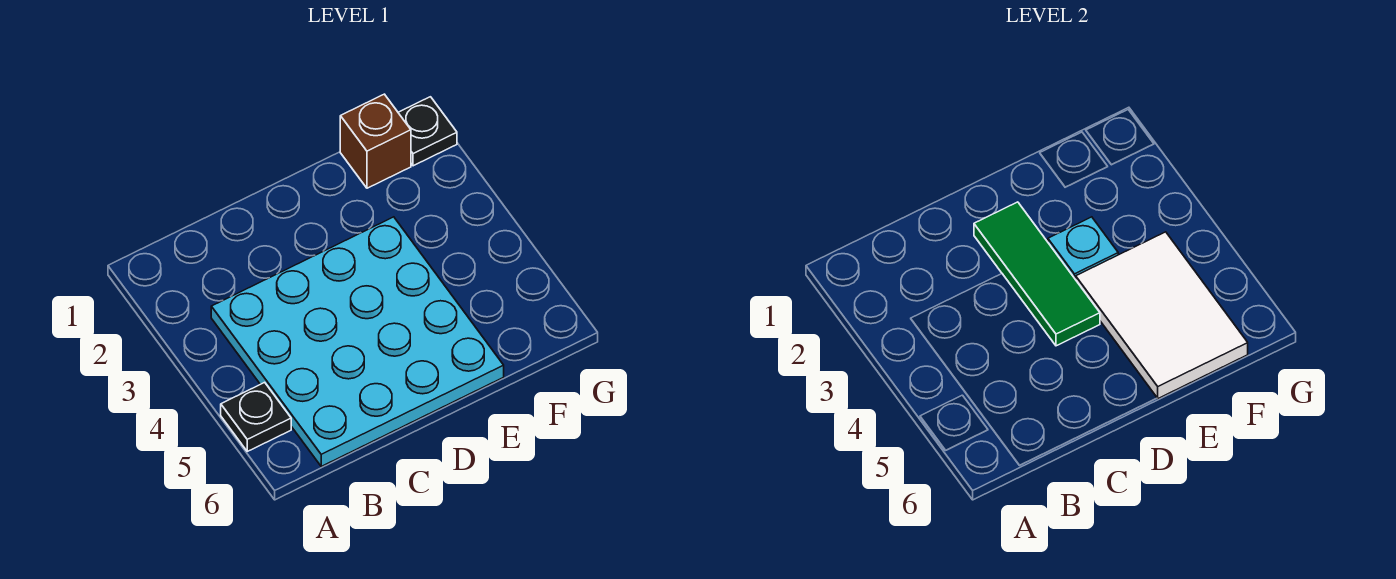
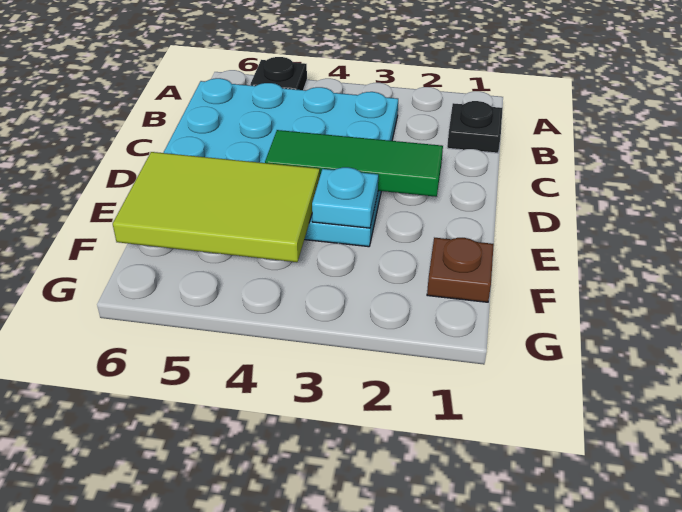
white tile E4:F6 level 2 -> lime tile E4:F6 level 2
brown brick F1 level 1 -> brown plate F1 level 1
black plate G1 level 1 -> black plate B1 level 1

